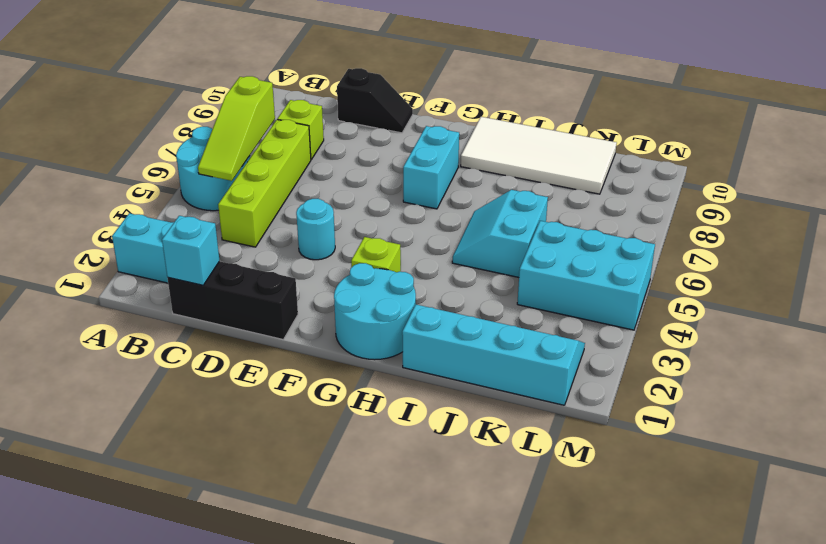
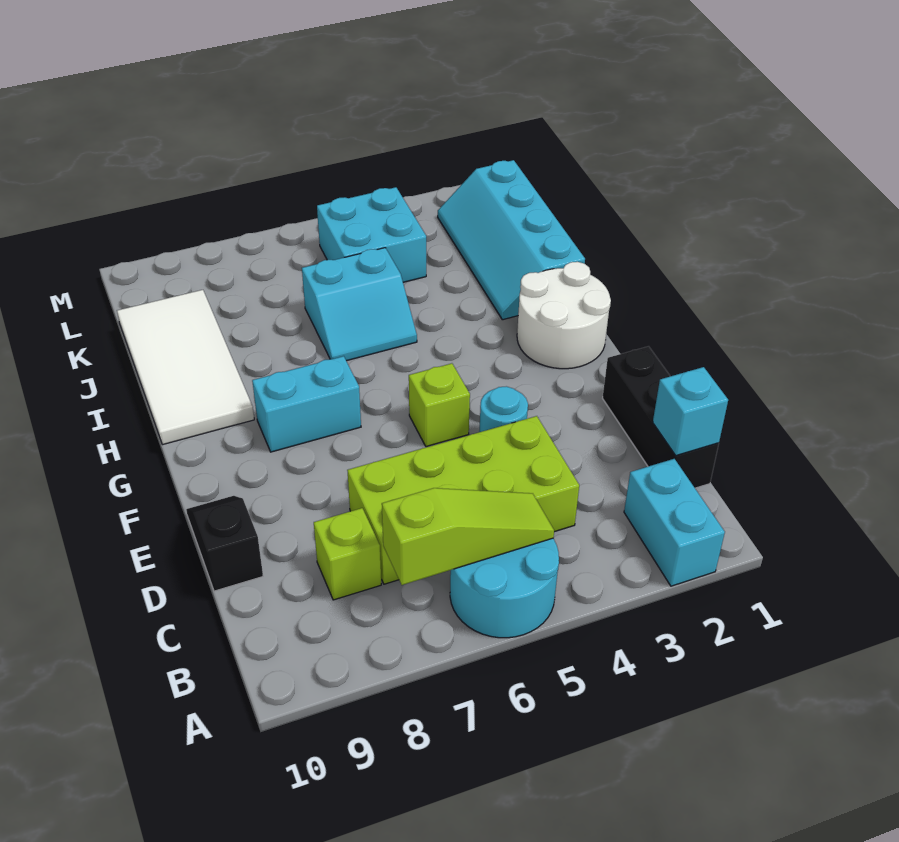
lime brick C4:C7 level 1 -> lime brick C4:D7 level 1
cyan round brick G1:H2 level 1 -> white round brick G1:H2 level 1
lime brick G3 level 1 -> lime brick F5 level 1
cyan brick K4:M5 level 1 -> cyan brick K4:L5 level 1

